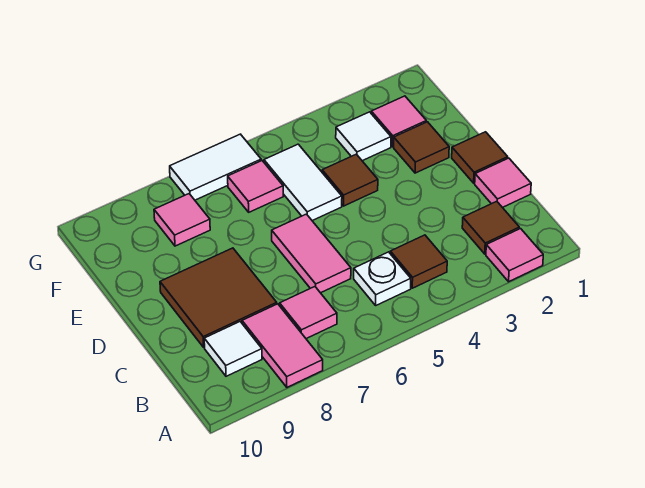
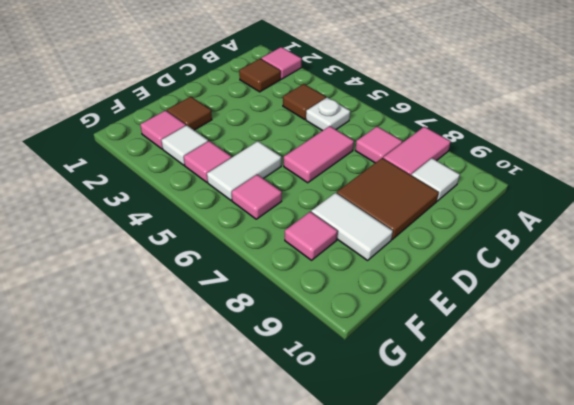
pink tile C1 level 1 -> pink tile F4 level 1
brown tile D1 level 1 -> none
brown tile E4 level 1 -> none
white tile G6:G7 level 1 -> white tile E8:E9 level 1

